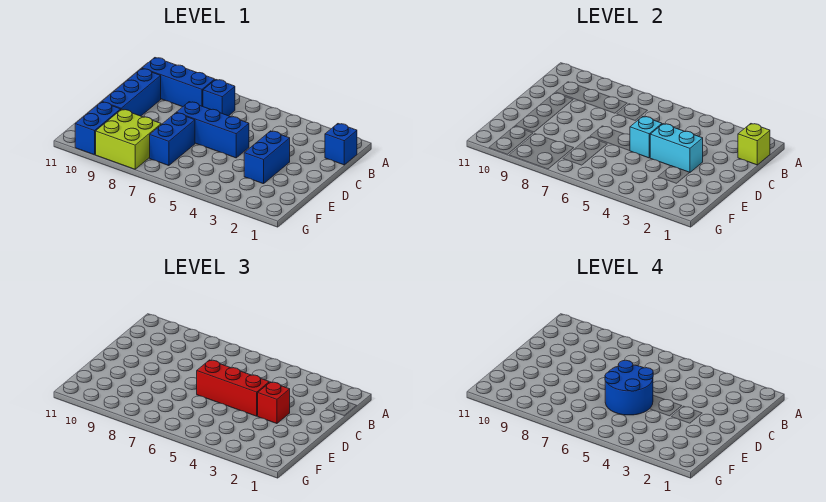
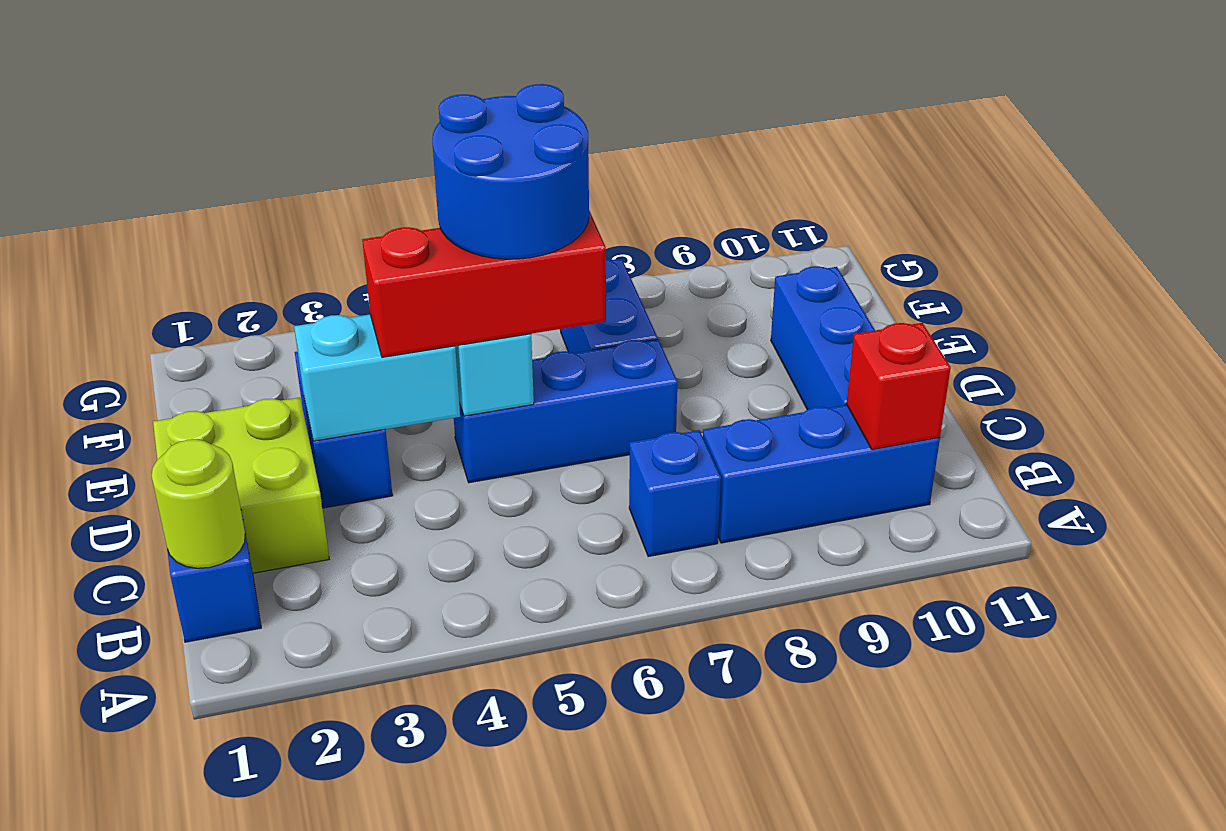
lime brick B1 level 2 -> lime round brick B1 level 2
red brick D3 level 3 -> red brick B10 level 2
lime brick F8:G9 level 1 -> lime brick C1:D2 level 1
blue brick F10:G10 level 1 -> none

